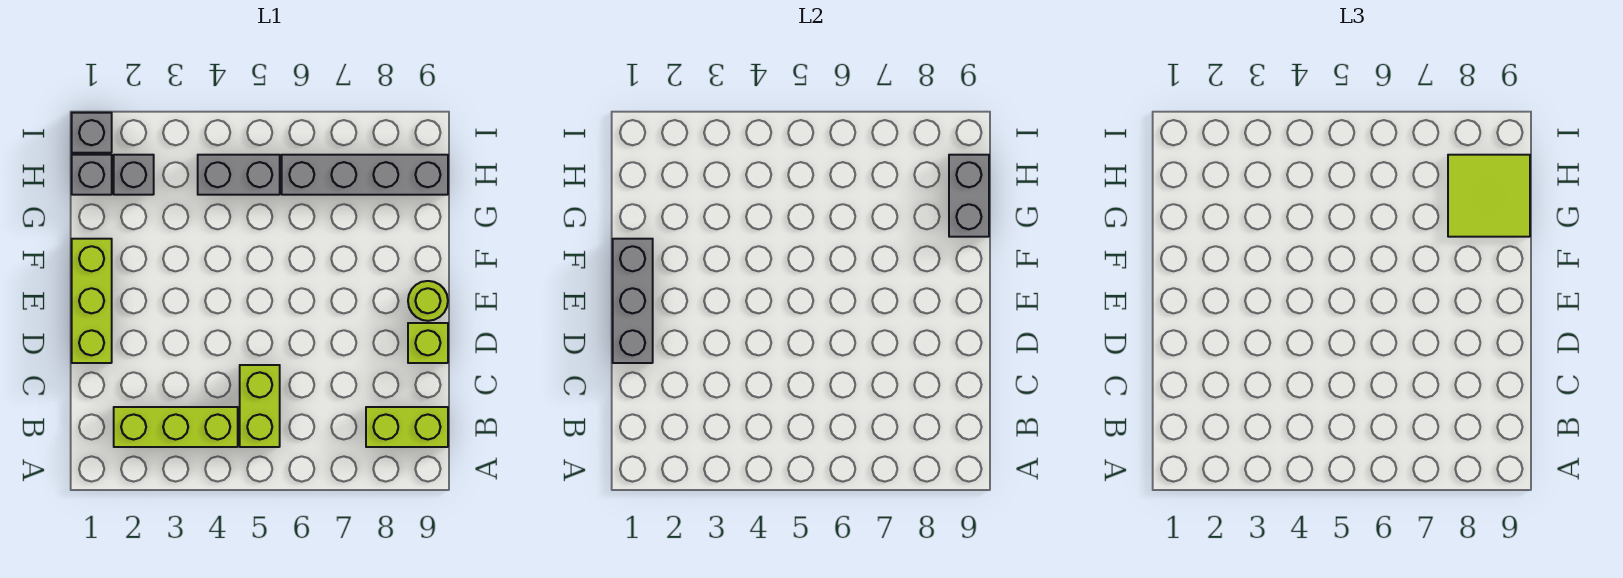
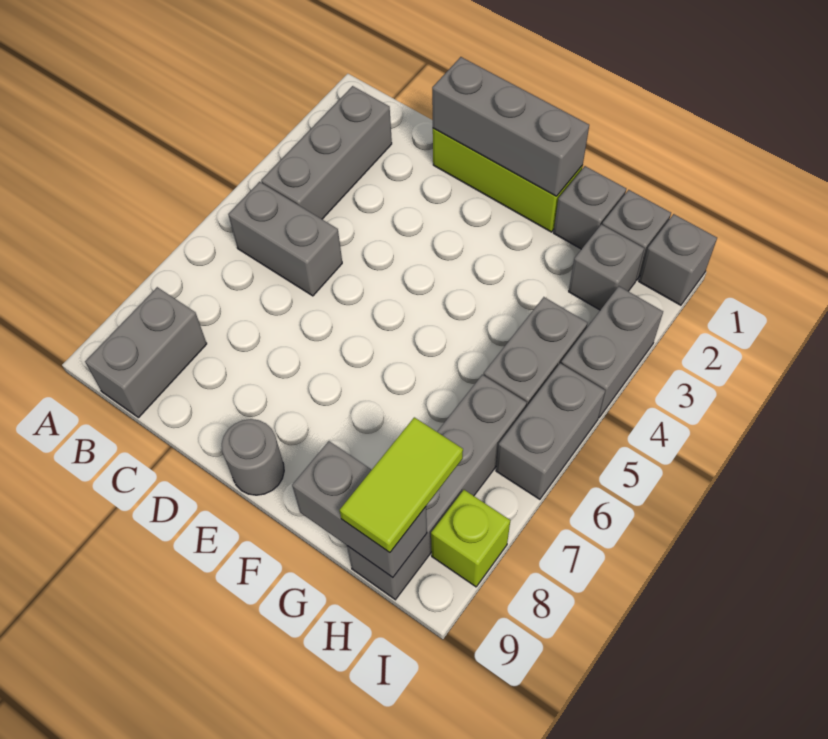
lime brick B2:B4 level 1 -> grey brick B2:B4 level 1
lime brick B5:C5 level 1 -> grey brick B5:C5 level 1
lime brick B8:B9 level 1 -> grey brick B8:B9 level 1
lime brick D9 level 1 -> lime brick I8 level 1
lime round brick E9 level 1 -> grey round brick E9 level 1
none -> grey brick G1 level 1
lime tile G8:H9 level 3 -> lime tile H8:H9 level 3
none -> grey brick I3:I4 level 1
none -> grey brick I5:I6 level 1

